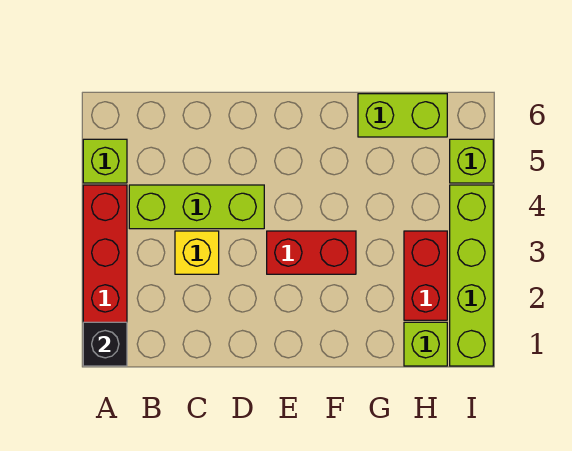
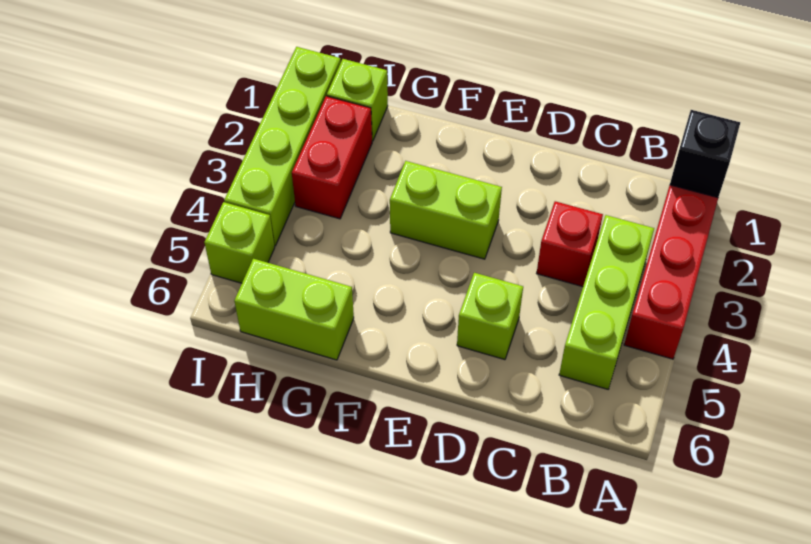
lime brick A5 level 1 -> lime brick D5 level 1
lime brick B4:D4 level 1 -> lime brick B3:B5 level 1
yellow brick C3 level 1 -> red brick C3 level 1
red brick E3:F3 level 1 -> lime brick E3:F3 level 1

